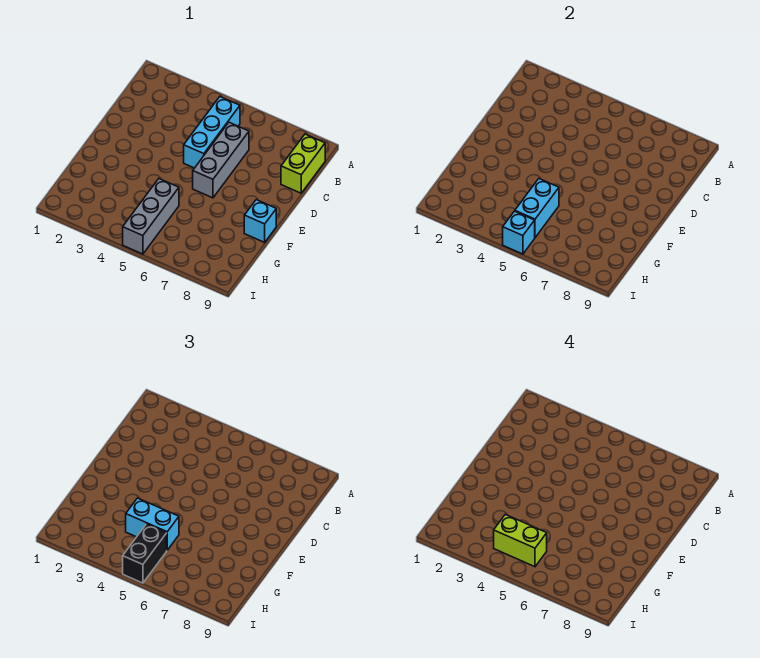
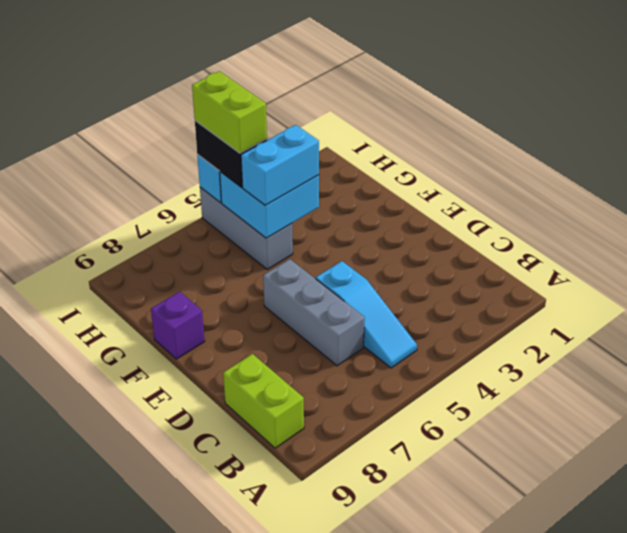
cyan brick B5:D5 level 1 -> cyan slope B5:D5 level 1 top D
cyan brick F9 level 1 -> purple brick F9 level 1
cyan brick G5:H5 level 2 -> cyan brick G4:H5 level 2
lime brick H4:H5 level 4 -> lime brick H5:I5 level 4

